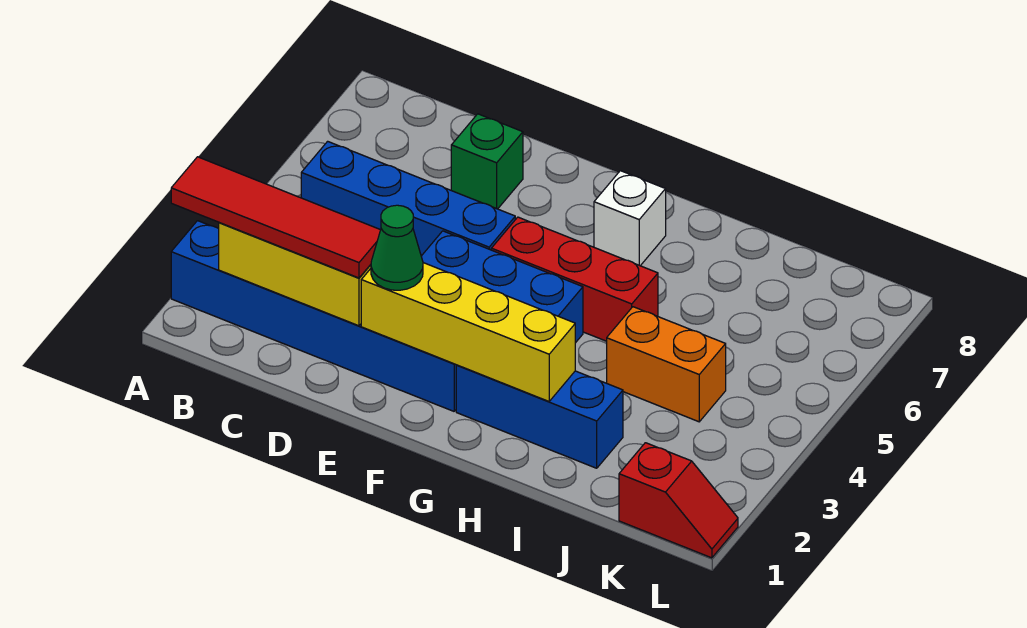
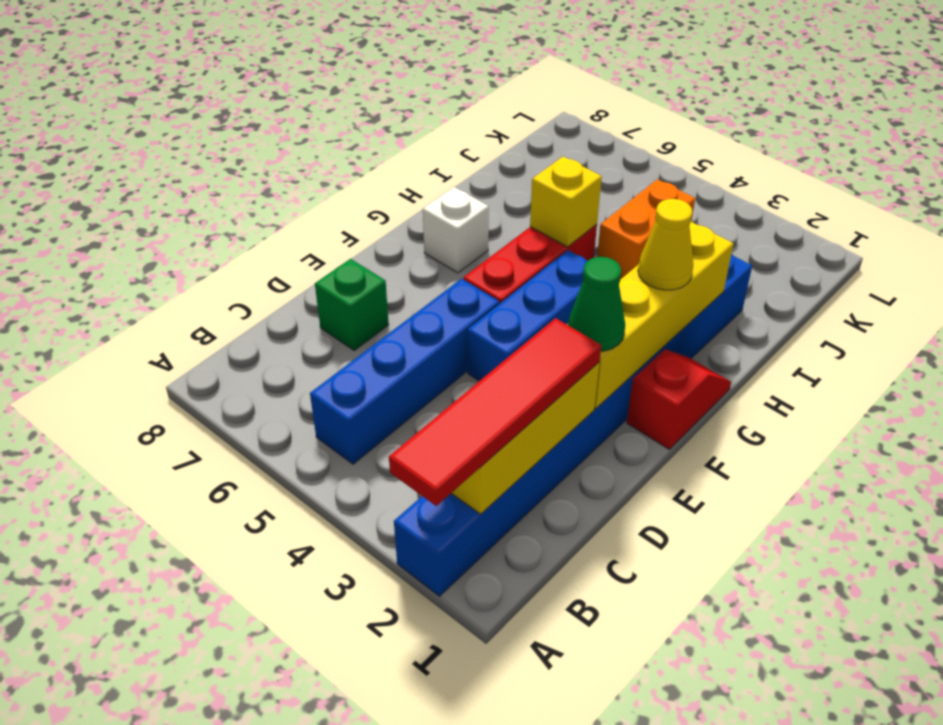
none -> yellow cone G2 level 3
none -> yellow brick H5 level 2
red slope K1:L1 level 1 top K -> red slope F1:G1 level 1 top F

